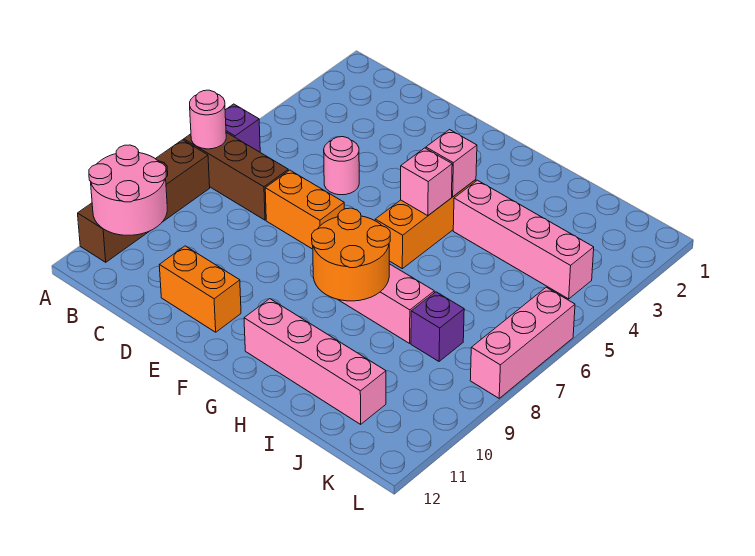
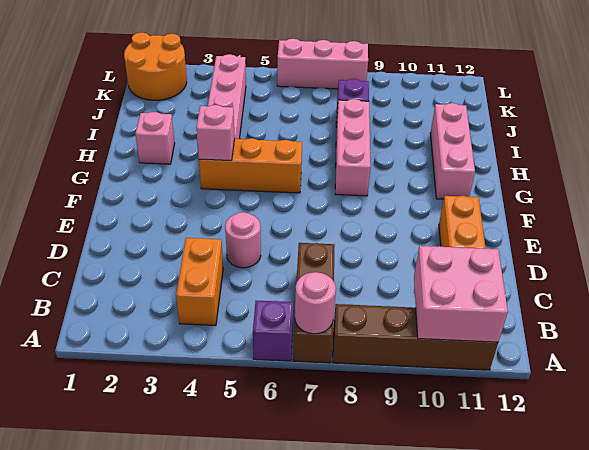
pink round brick A10:B11 level 2 -> pink brick A10:B11 level 2
orange brick D7:E7 level 1 -> orange brick B4:C4 level 1
pink brick G5 level 2 -> pink brick H2 level 1
orange round brick G8:H9 level 2 -> orange round brick K1:L2 level 1
pink brick G11:J11 level 1 -> pink brick G11:I11 level 1

